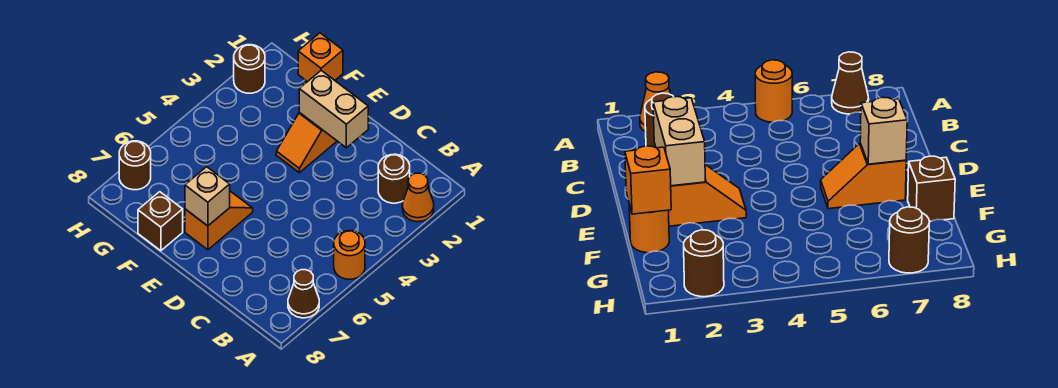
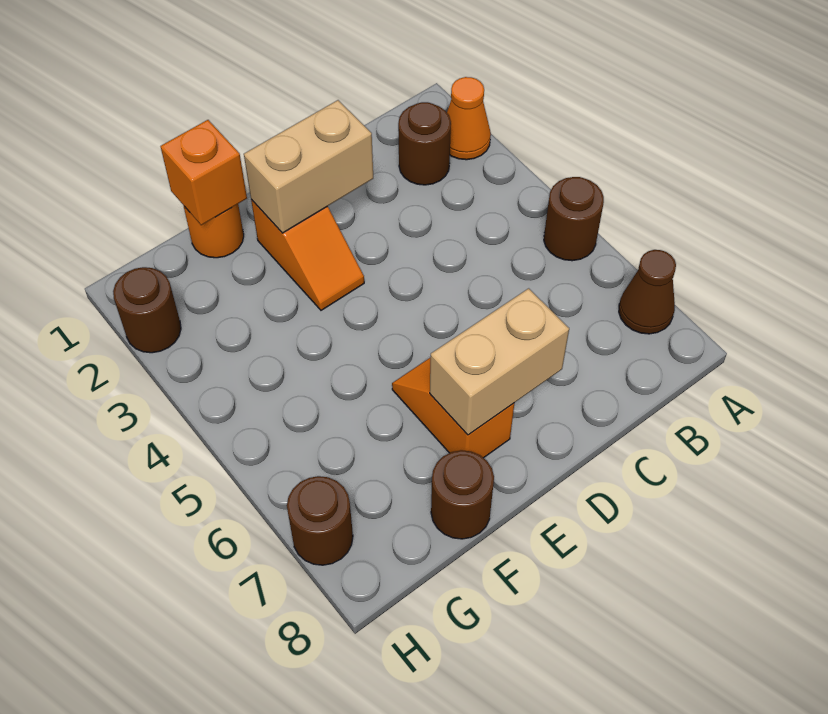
orange round brick A5 level 1 -> brown round brick A5 level 1
tan brick E7 level 2 -> tan brick D7:E7 level 2
brown brick F8 level 1 -> brown round brick F8 level 1

